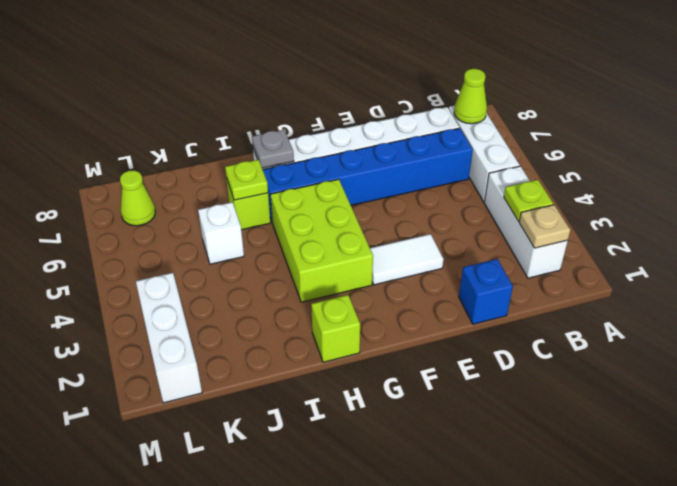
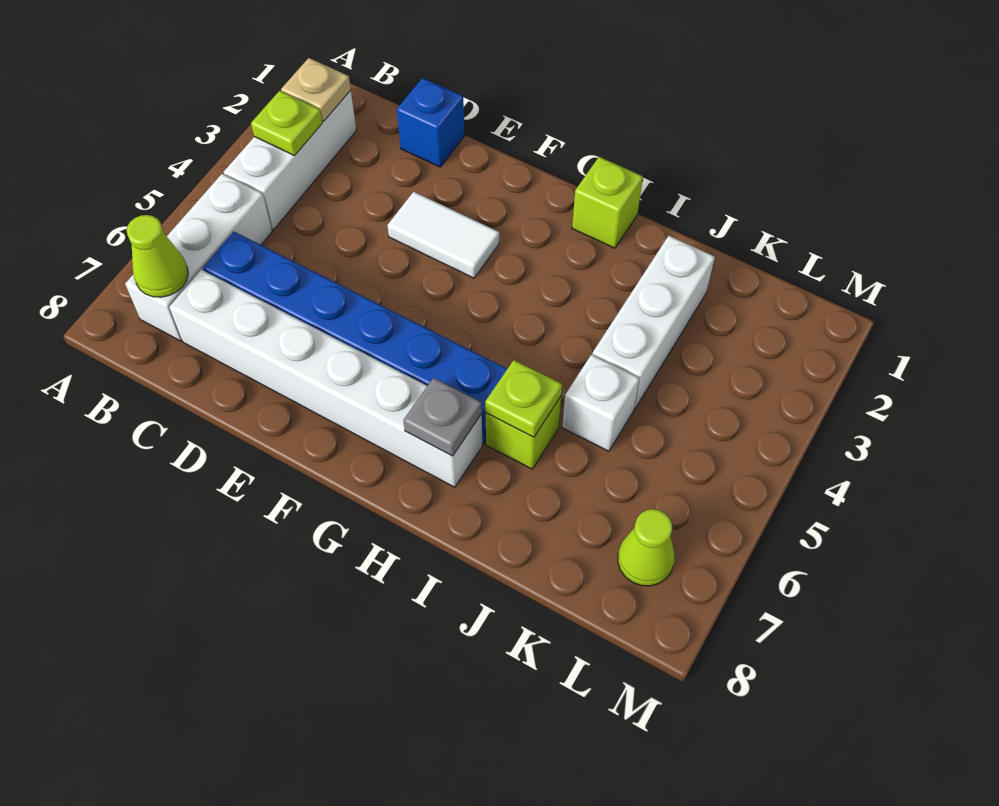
lime brick G3:H5 level 1 -> none
white brick L1:L3 level 1 -> white brick J2:J4 level 1

